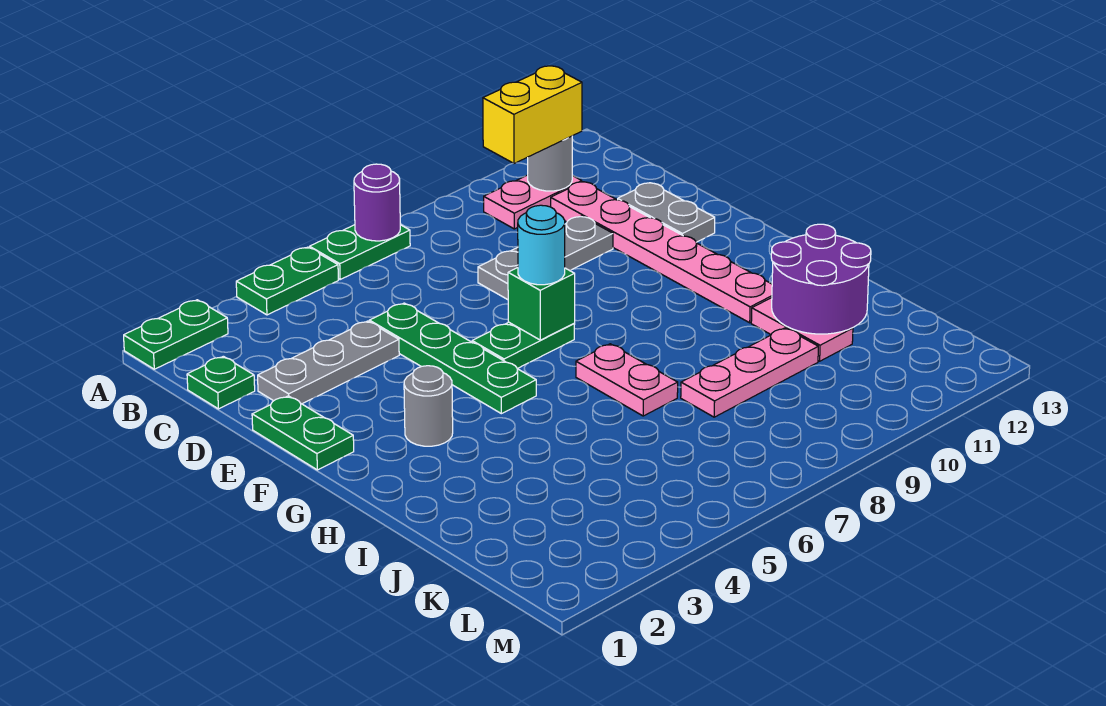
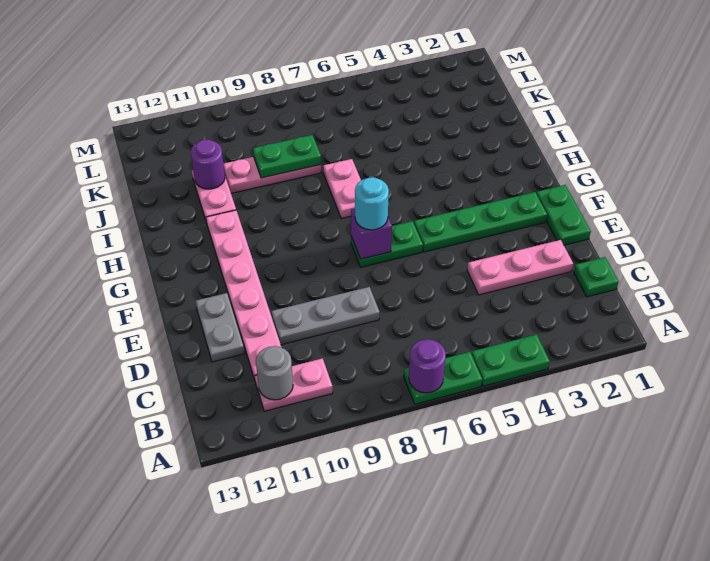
green plate A1:A2 level 1 -> green plate J8:J9 level 2
yellow brick B10:B11 level 3 -> none
grey plate D2:D4 level 1 -> pink plate D2:D4 level 1
green plate D5:G5 level 1 -> green plate F2:F5 level 1
green brick F7 level 2 -> purple brick F7 level 2
grey round brick G3 level 1 -> none
purple round brick I11:J12 level 2 -> purple round brick J11 level 2

